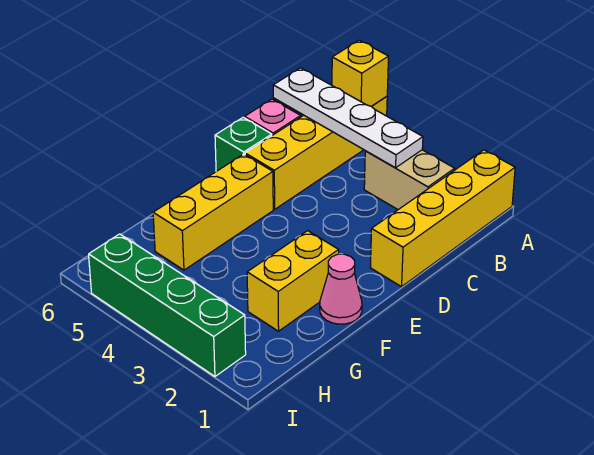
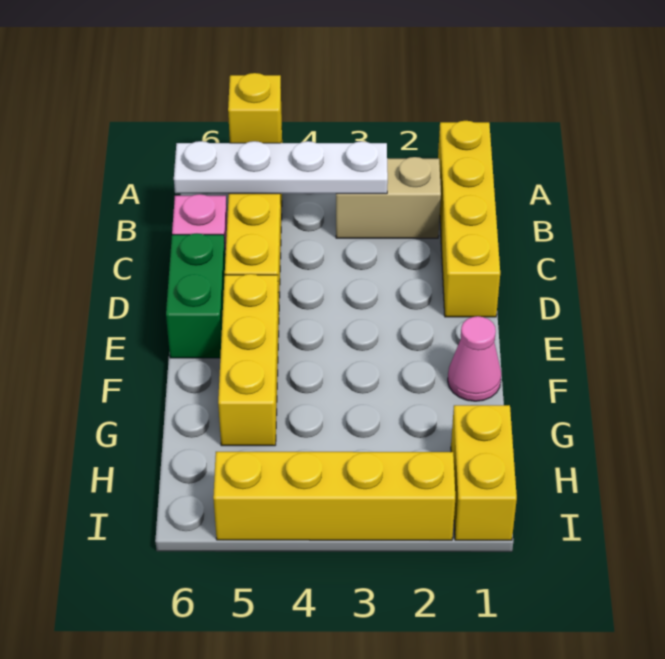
green brick D6 level 1 -> green brick D6:E6 level 1
yellow brick F2:G2 level 1 -> yellow brick H1:I1 level 1
green brick I2:I5 level 1 -> yellow brick I2:I5 level 1

